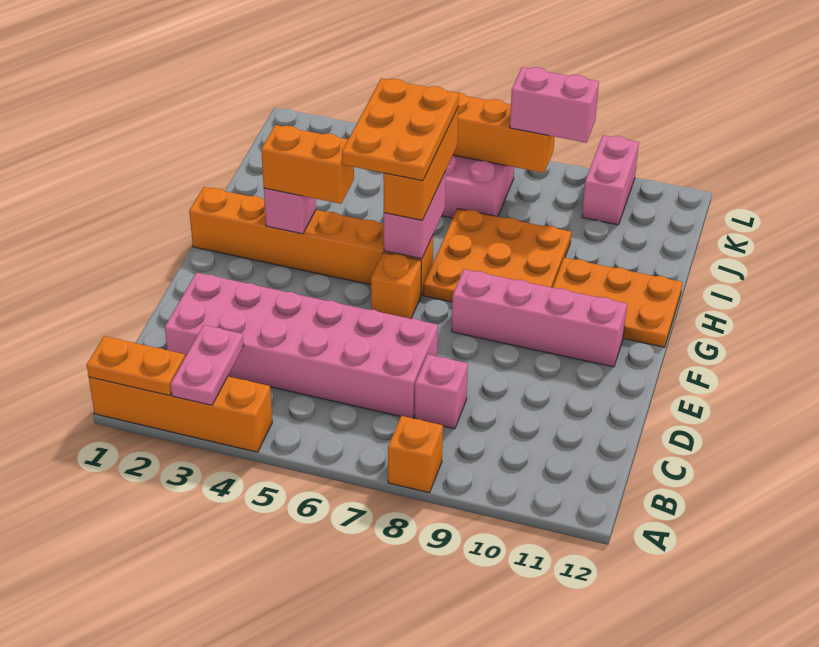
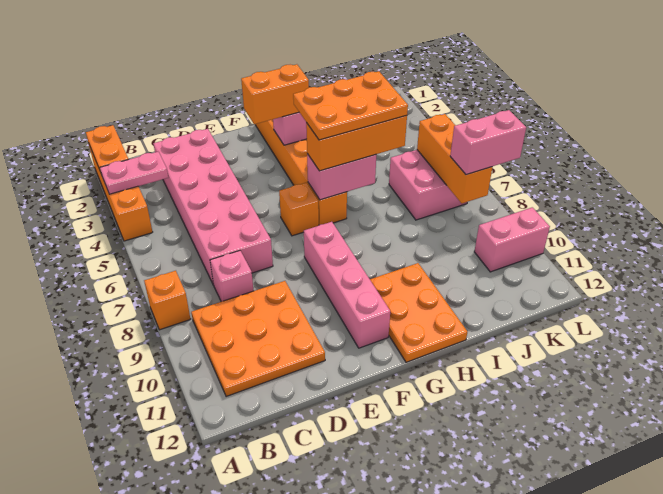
orange brick G3:G4 level 3 -> orange brick F3:G3 level 3
orange plate G7:I9 level 1 -> orange plate B9:D11 level 1
pink brick K8:K9 level 3 -> pink brick K8:L8 level 3

